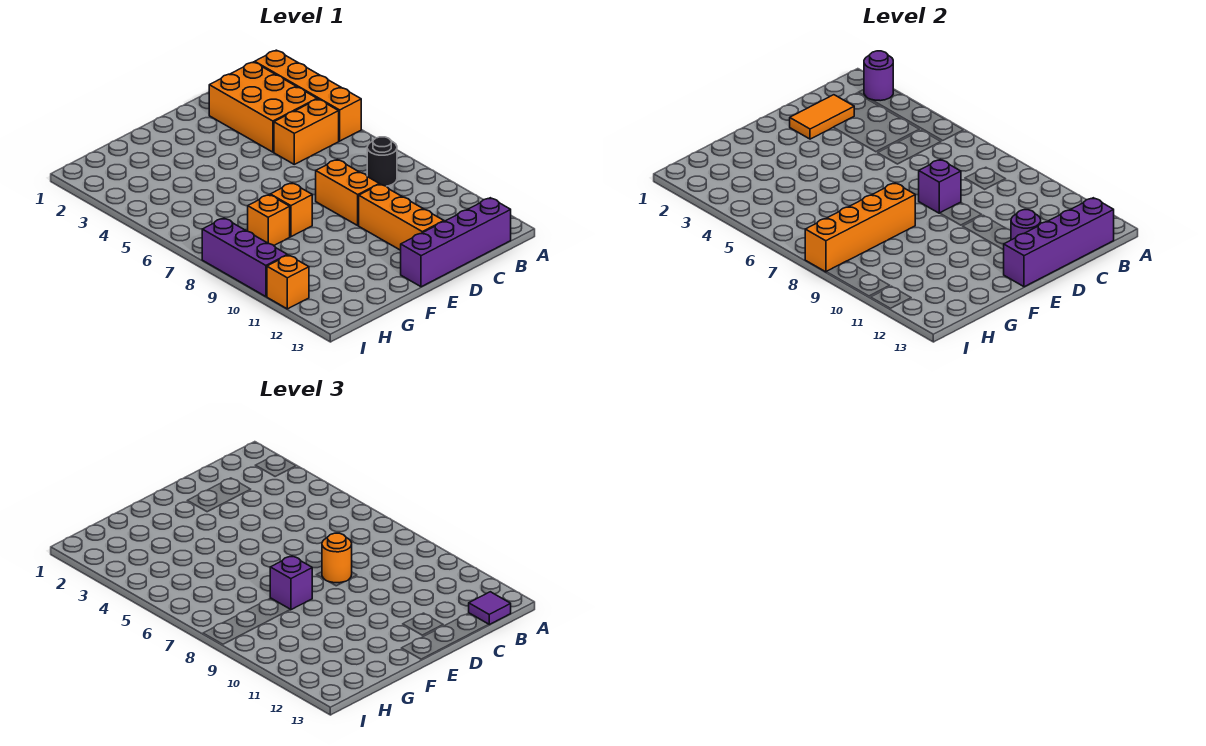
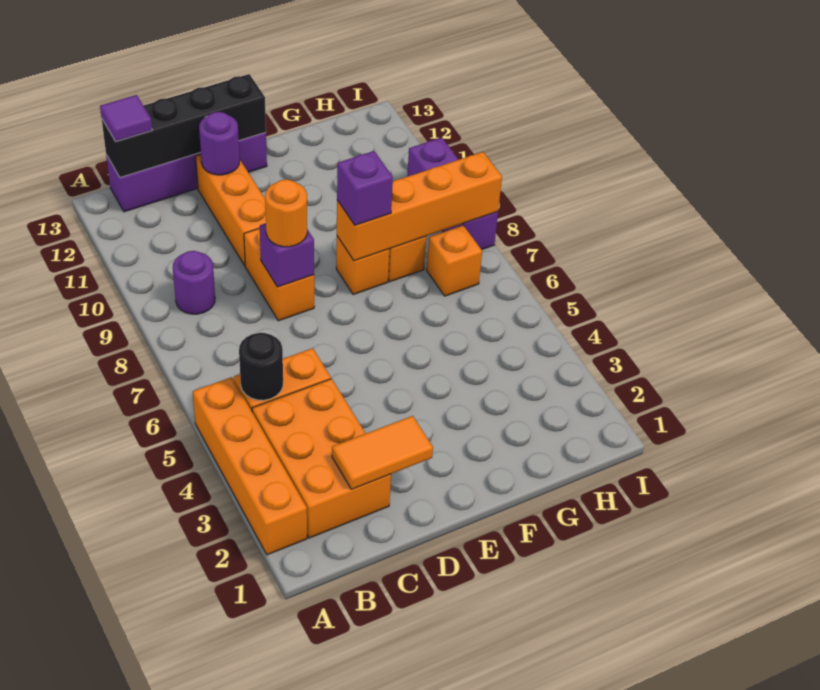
purple round brick A2 level 2 -> purple round brick B9 level 1
black round brick B8 level 1 -> black round brick B5 level 2
purple brick B13:E13 level 2 -> black brick B13:E13 level 2
orange brick I11 level 1 -> orange brick H7 level 1

